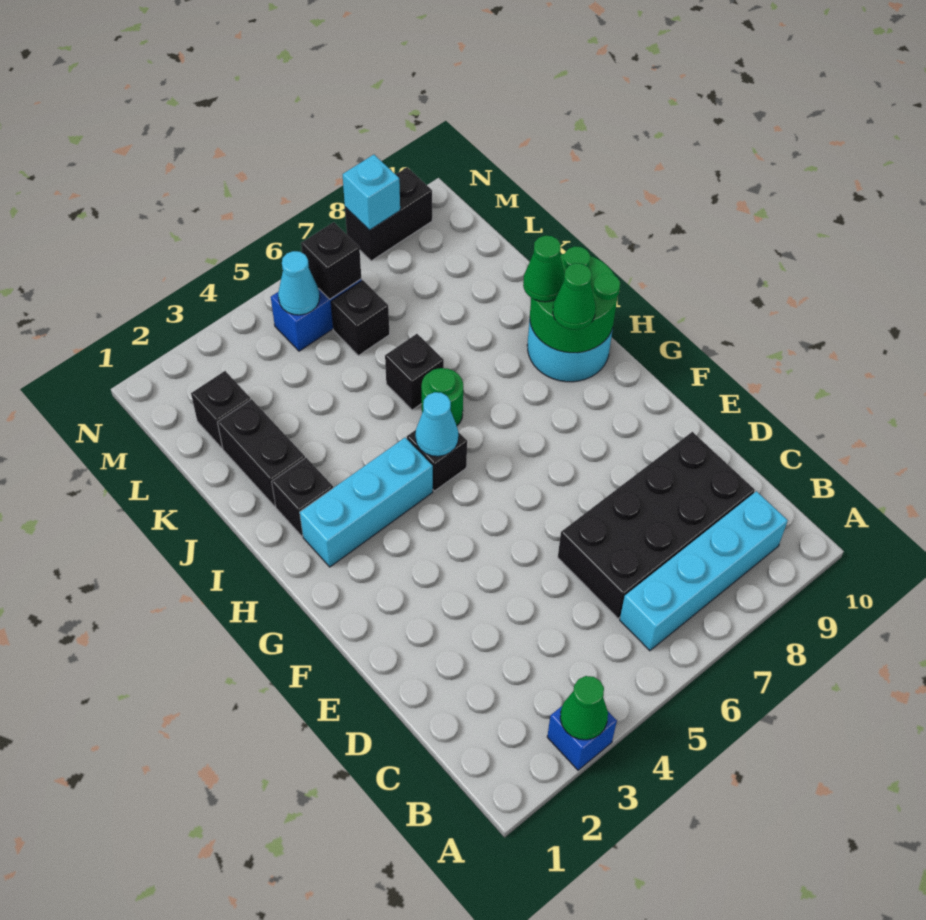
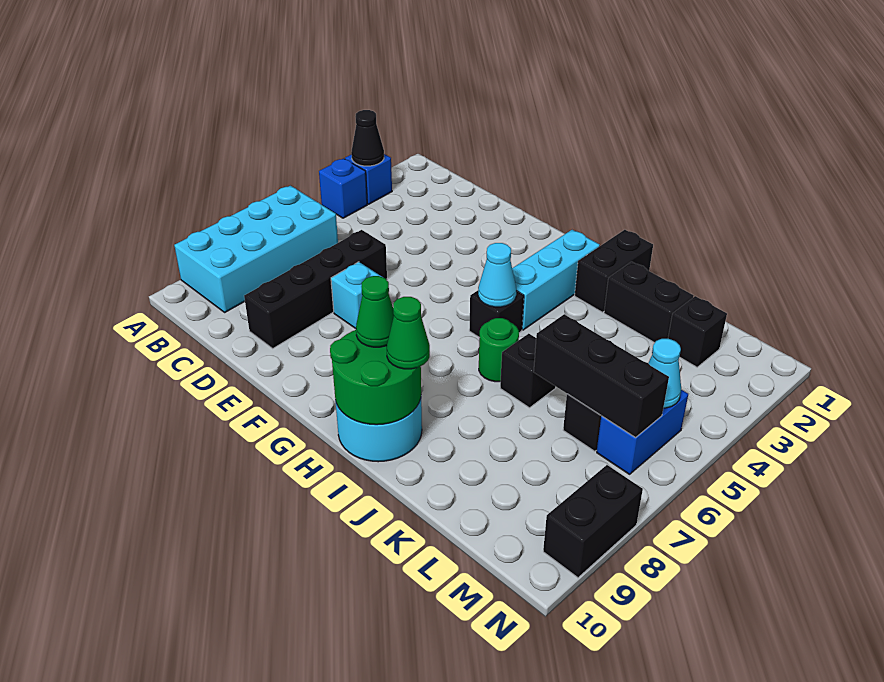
green cone A3 level 2 -> black cone A3 level 2
none -> blue brick A4 level 1
cyan brick B6:B9 level 1 -> cyan brick A6:B9 level 1
black brick C6:D9 level 1 -> black brick D6:D9 level 1
black brick I2 level 1 -> black brick I1:I2 level 1
black brick M6 level 2 -> black brick K6:M6 level 2
cyan brick N8 level 2 -> cyan brick E7 level 1

